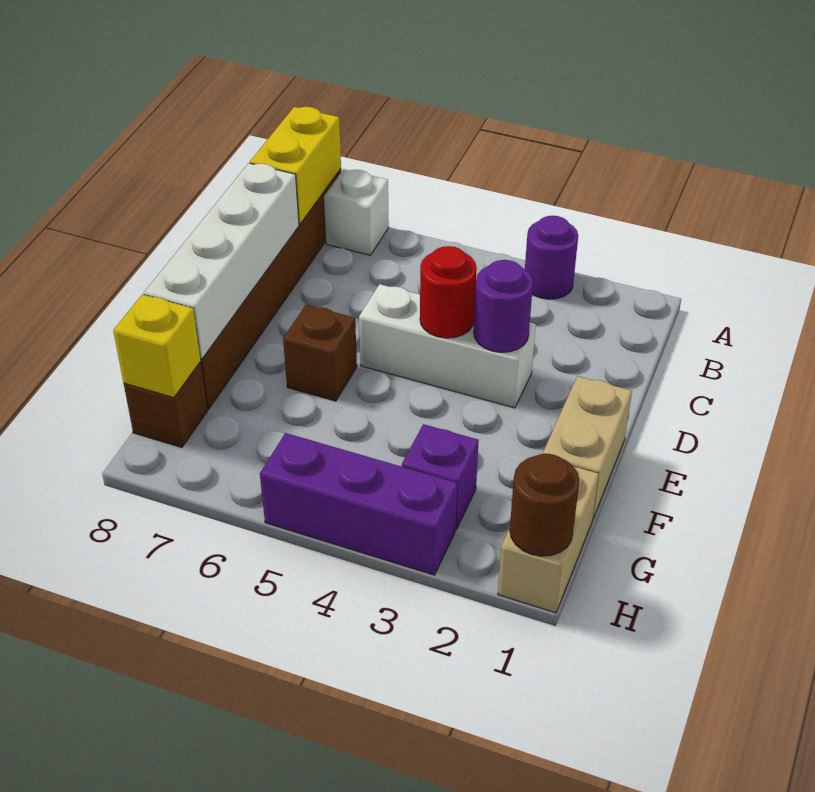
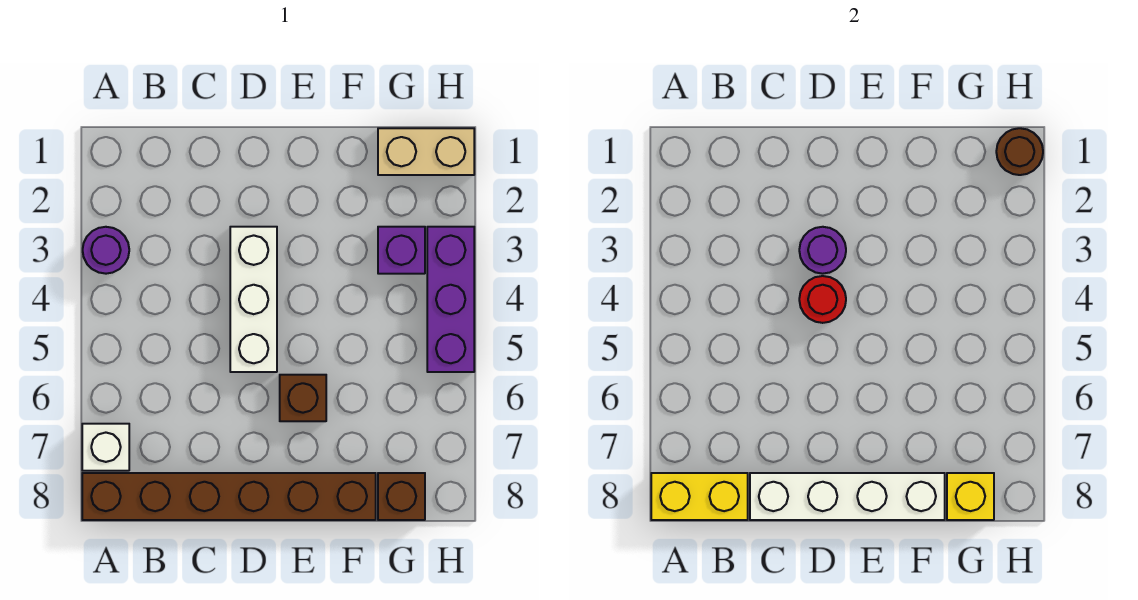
tan brick E1:F1 level 1 -> none

